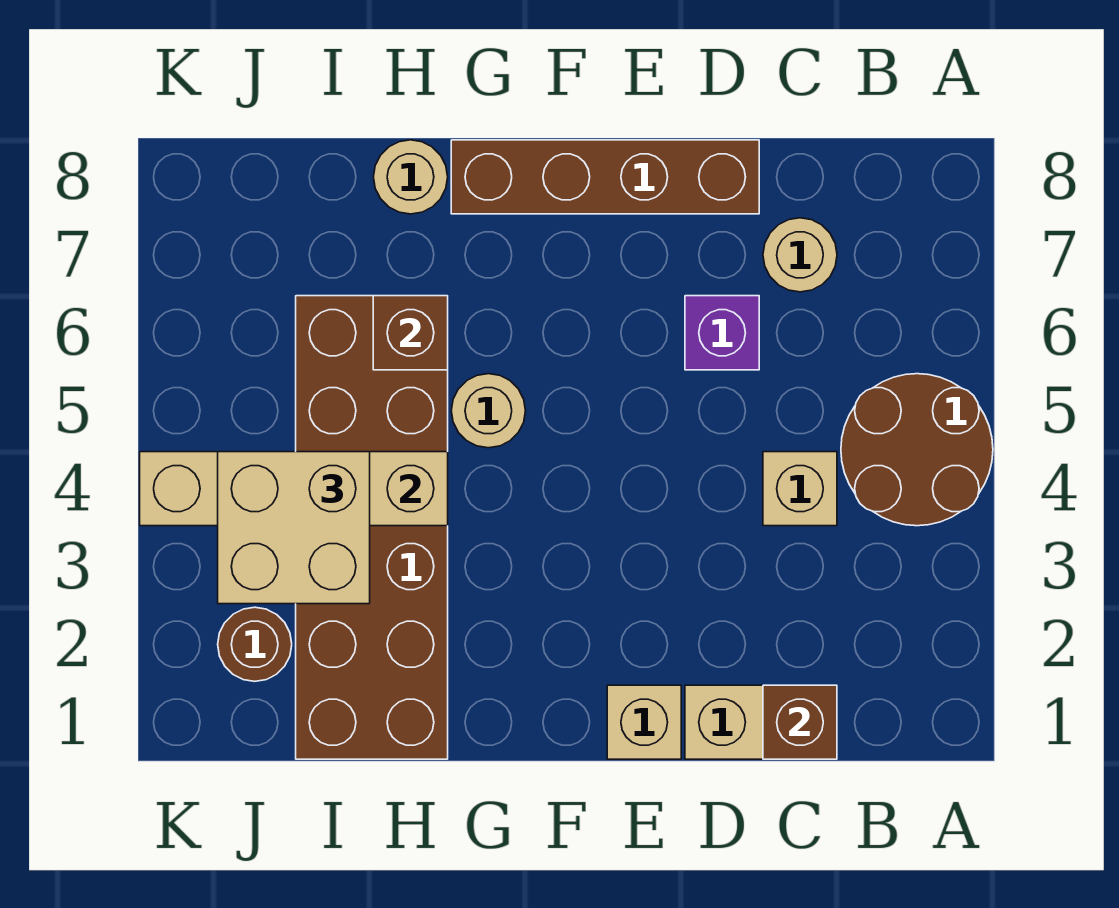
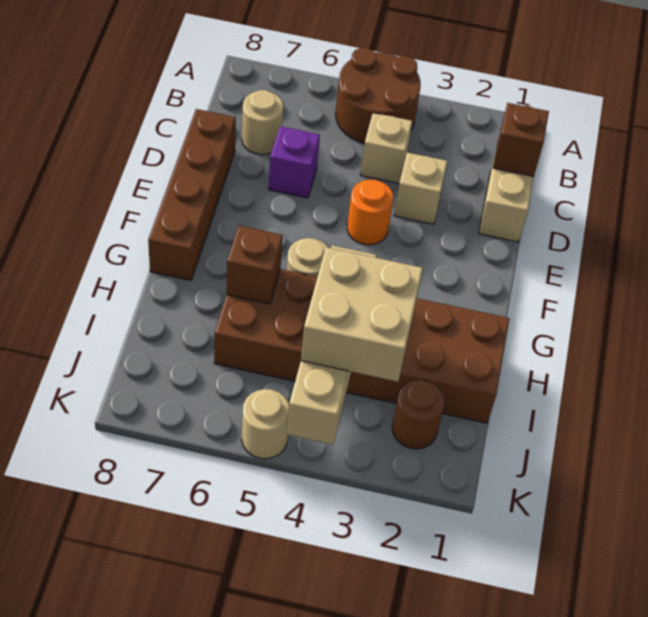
tan brick E1 level 1 -> tan brick D3 level 1
none -> orange round brick E4 level 1
tan round brick H8 level 1 -> tan round brick K5 level 1

